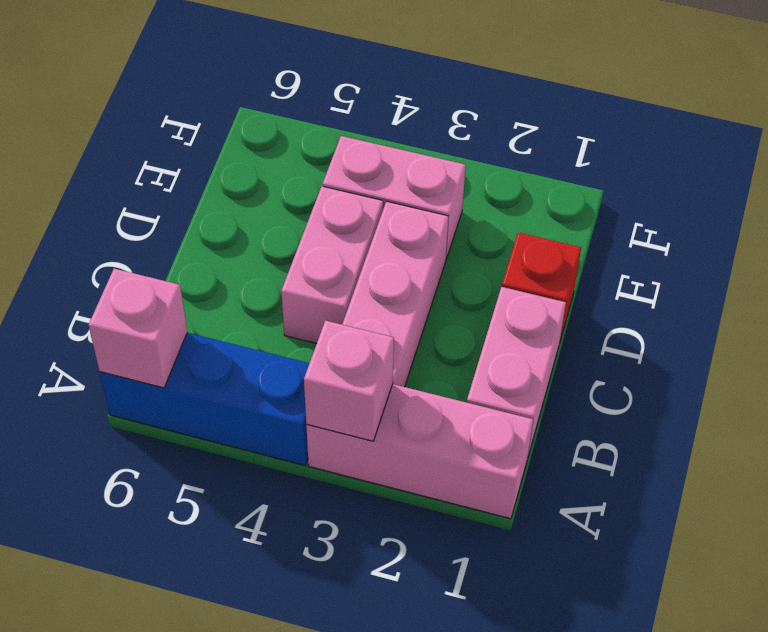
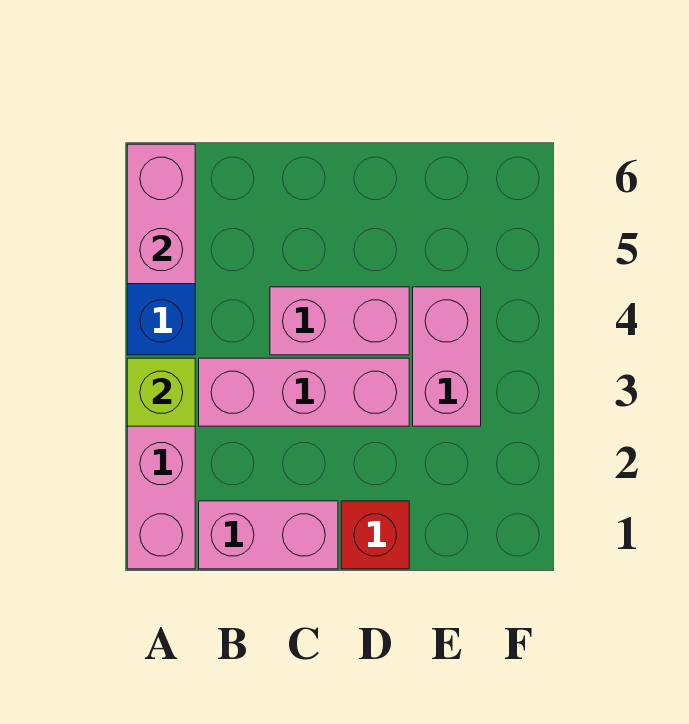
pink brick A3 level 2 -> lime brick A3 level 2
pink brick A6 level 2 -> pink brick A5:A6 level 2

